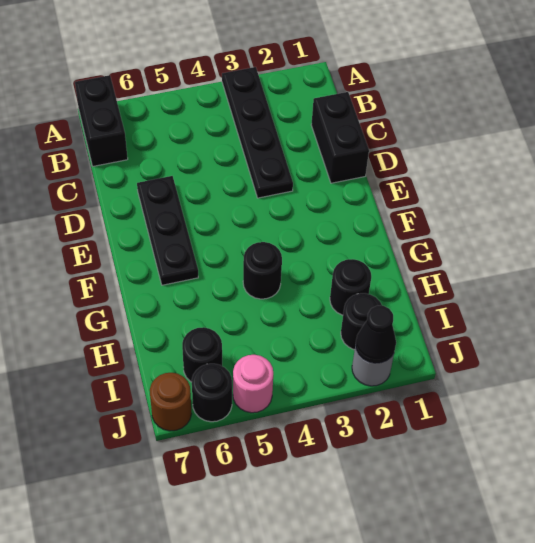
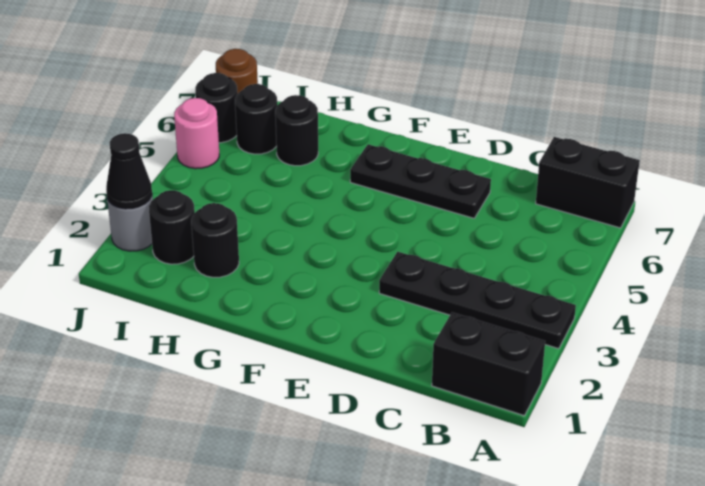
black brick C1:D1 level 1 -> black brick A1:B1 level 1
black round brick G4 level 1 -> black round brick H6 level 1

